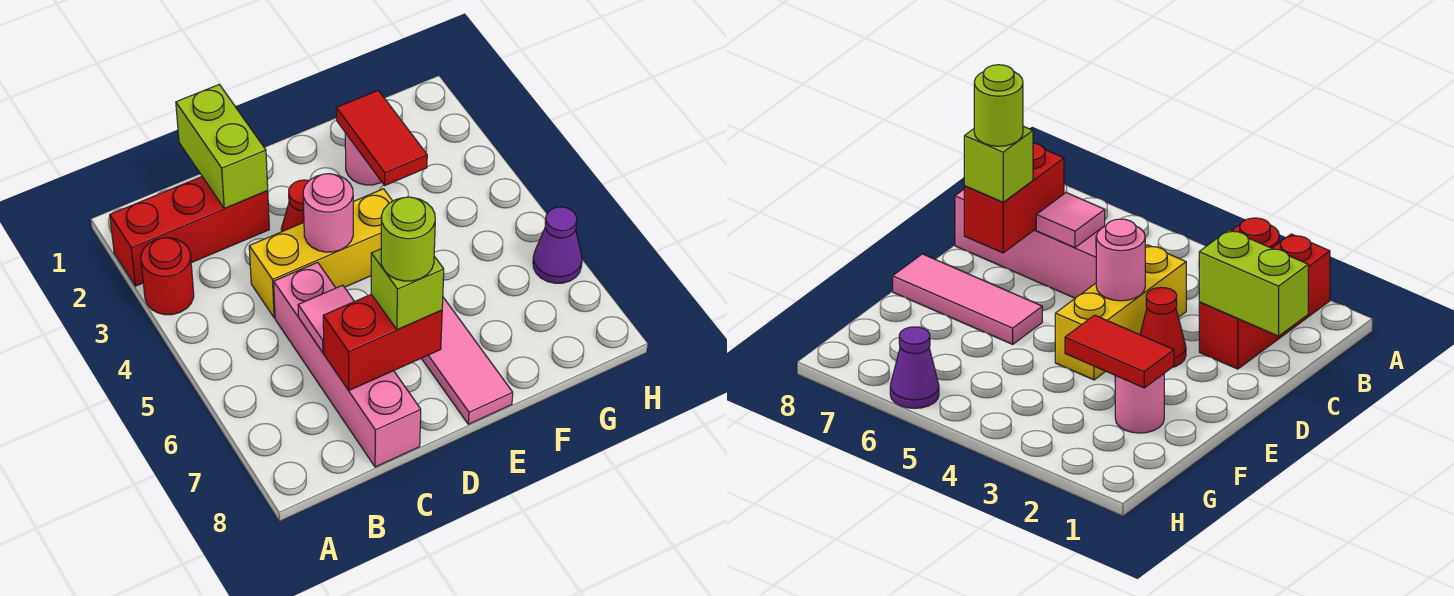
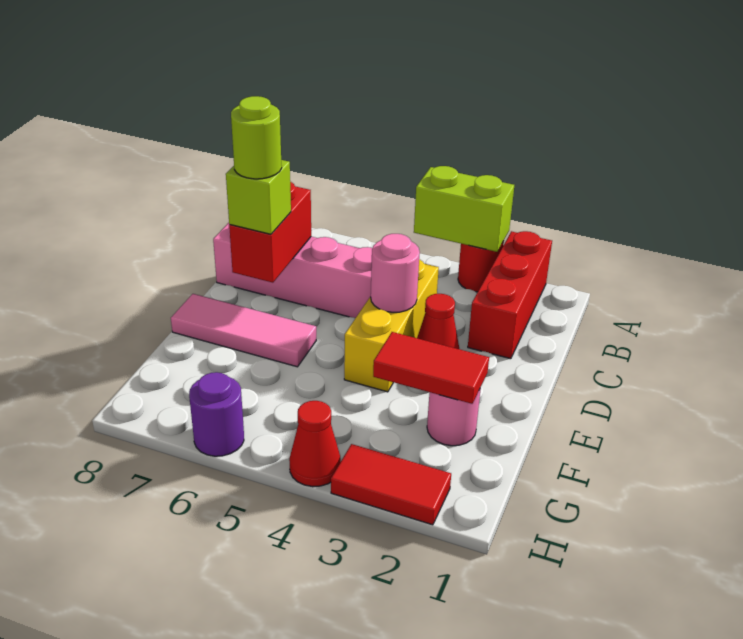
lime brick C1:C2 level 2 -> lime brick A3:A4 level 2
pink tile C6 level 2 -> none
none -> red tile H2:H3 level 1
none -> red cone H4 level 1
purple cone H6 level 1 -> purple round brick H6 level 1

